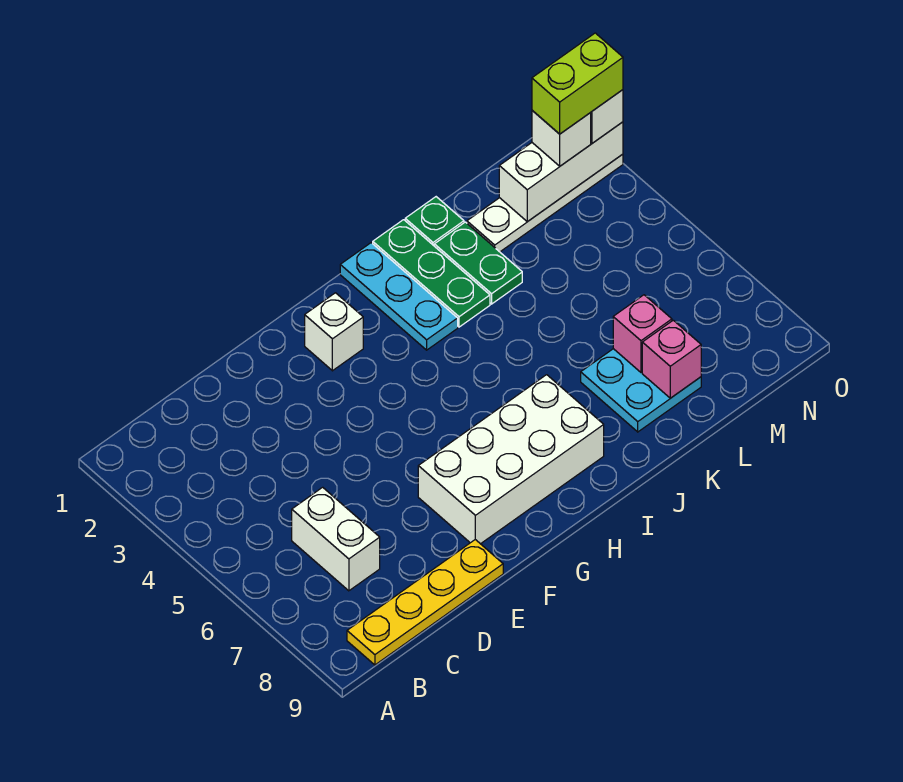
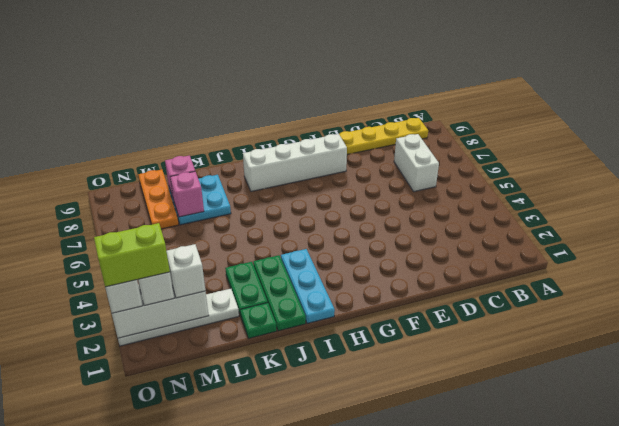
white brick F7:I8 level 1 -> white brick F8:I8 level 1
white brick G2 level 1 -> white brick M2 level 3
none -> orange plate M7:M9 level 1

